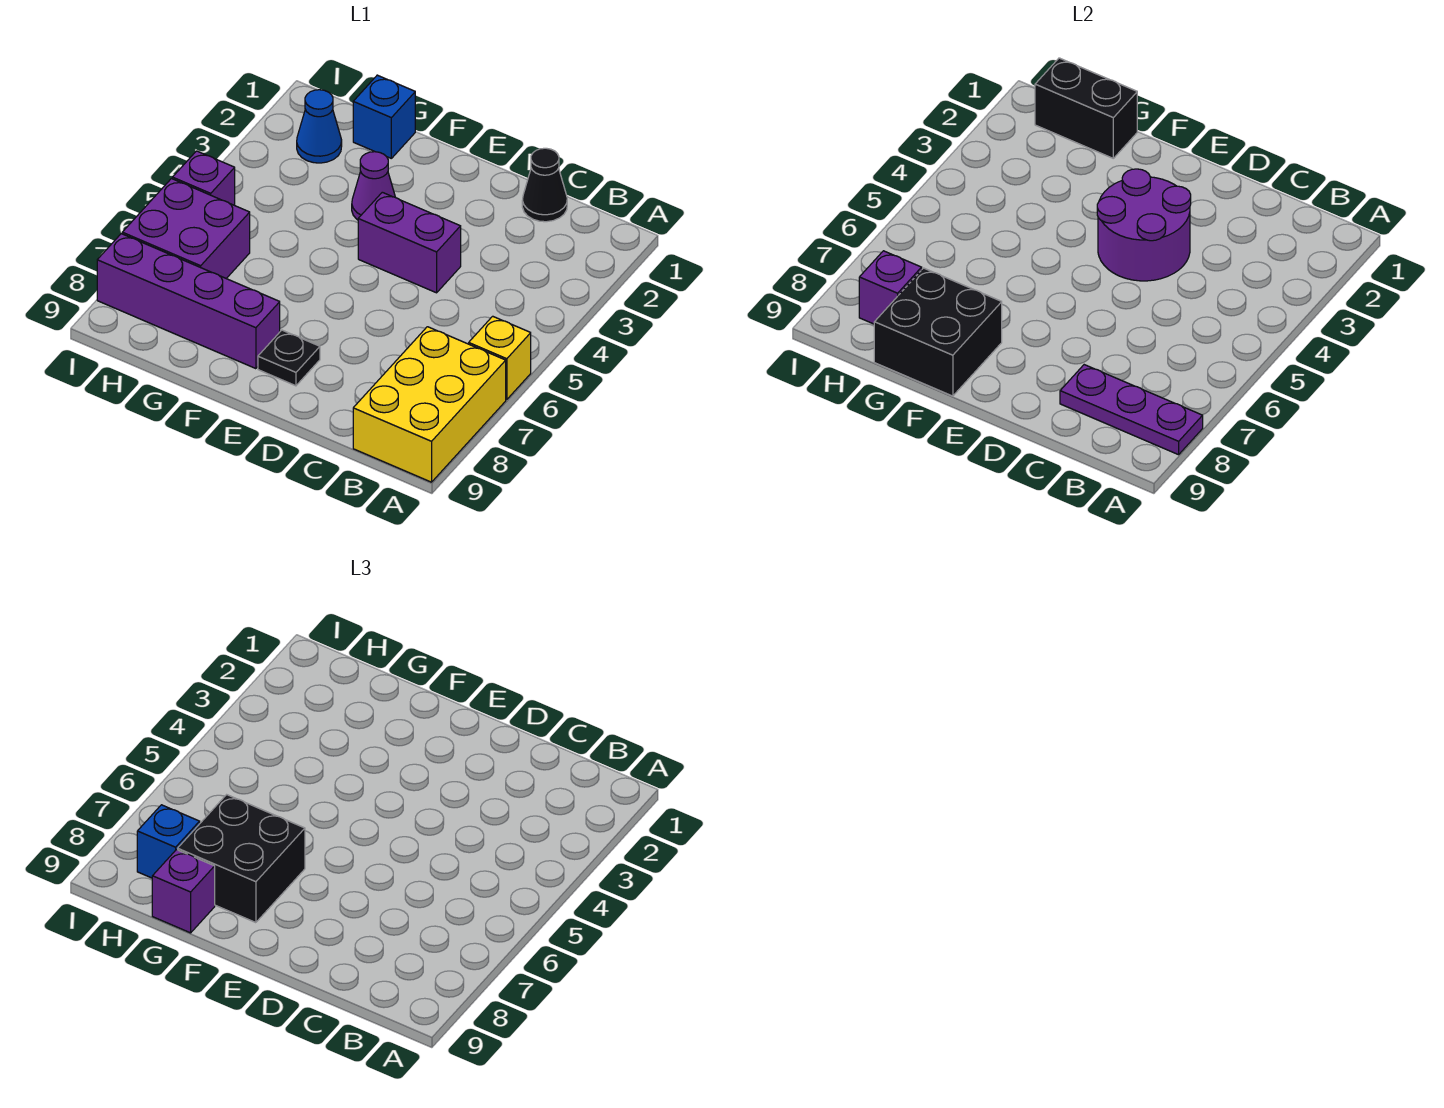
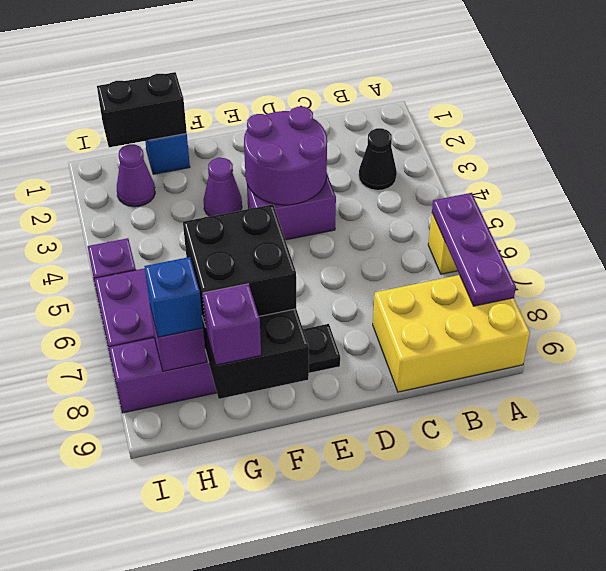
yellow brick A7:B9 level 1 -> yellow brick A8:C9 level 1
purple plate A8:C8 level 2 -> purple plate A6:A8 level 2
black cone C1 level 1 -> black cone B3 level 1
blue cone H2 level 1 -> purple cone H2 level 1

